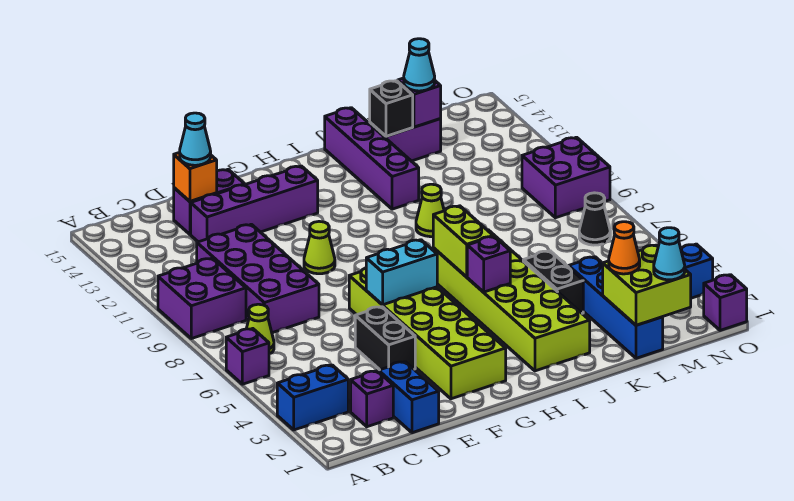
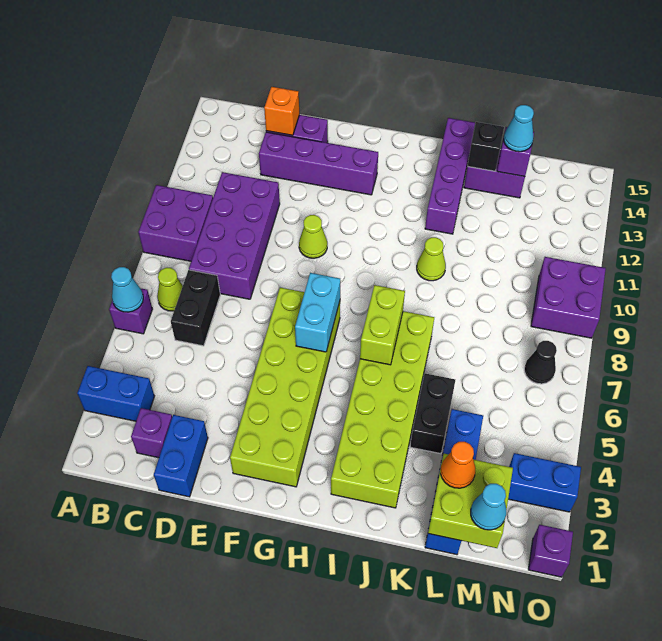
cyan cone D14 level 3 -> cyan cone A6 level 2
black brick E4:E5 level 1 -> black brick C6:C7 level 1
cyan brick F6:G6 level 2 -> cyan brick G6:G7 level 2
purple brick I5 level 2 -> none

